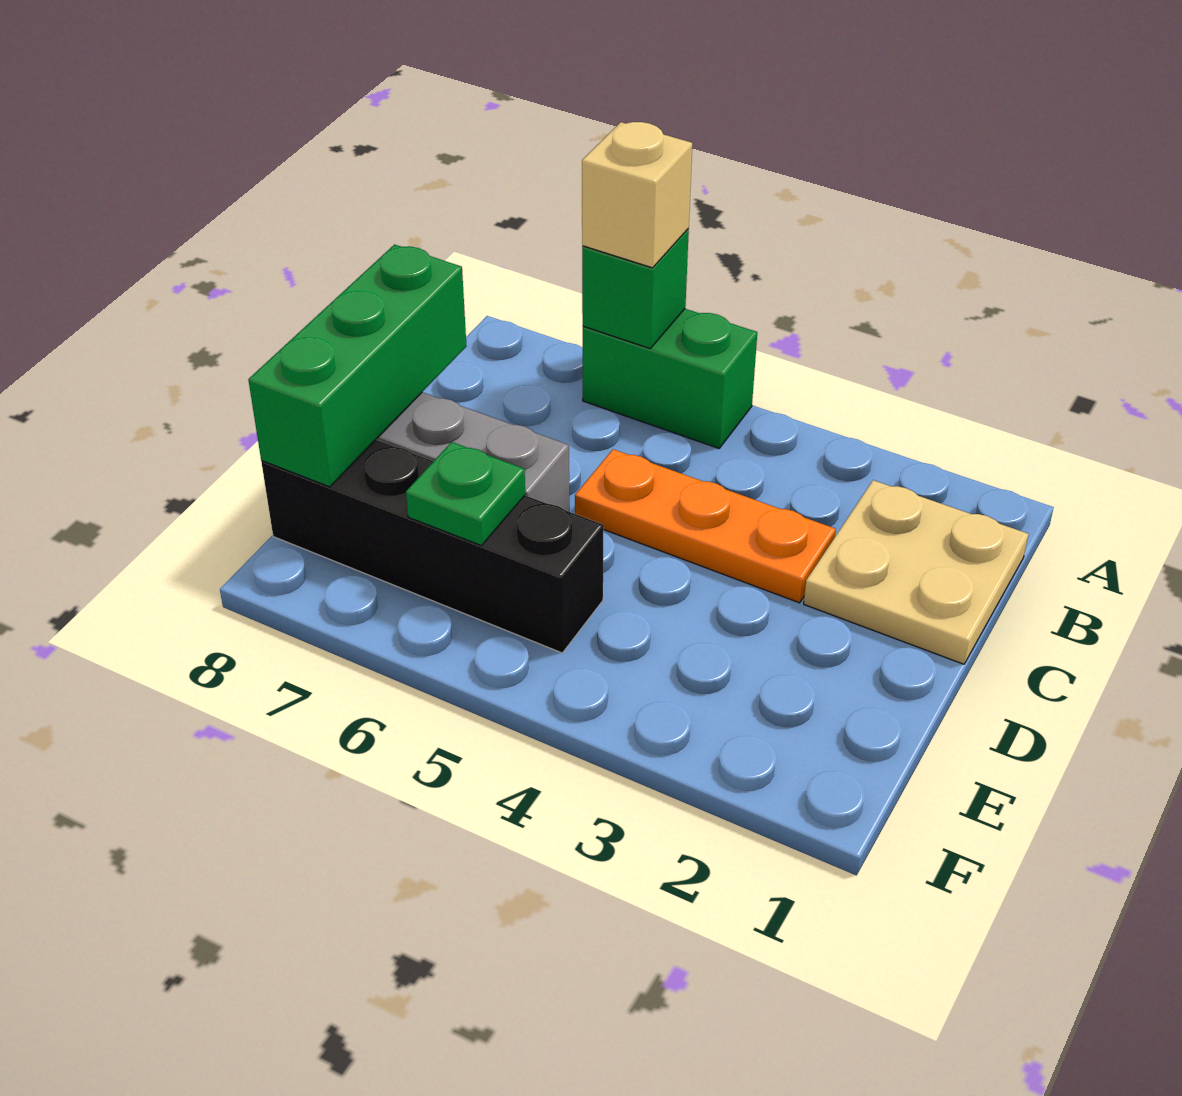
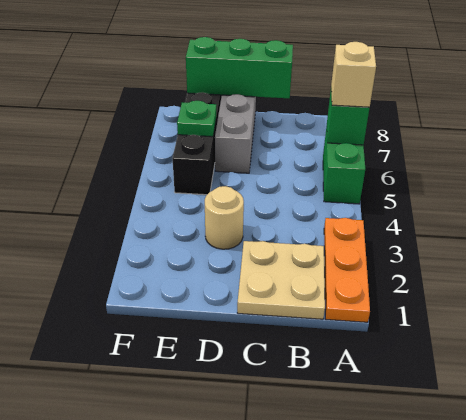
orange plate C3:C5 level 1 -> orange plate A1:A3 level 1
none -> tan round brick D3 level 1

